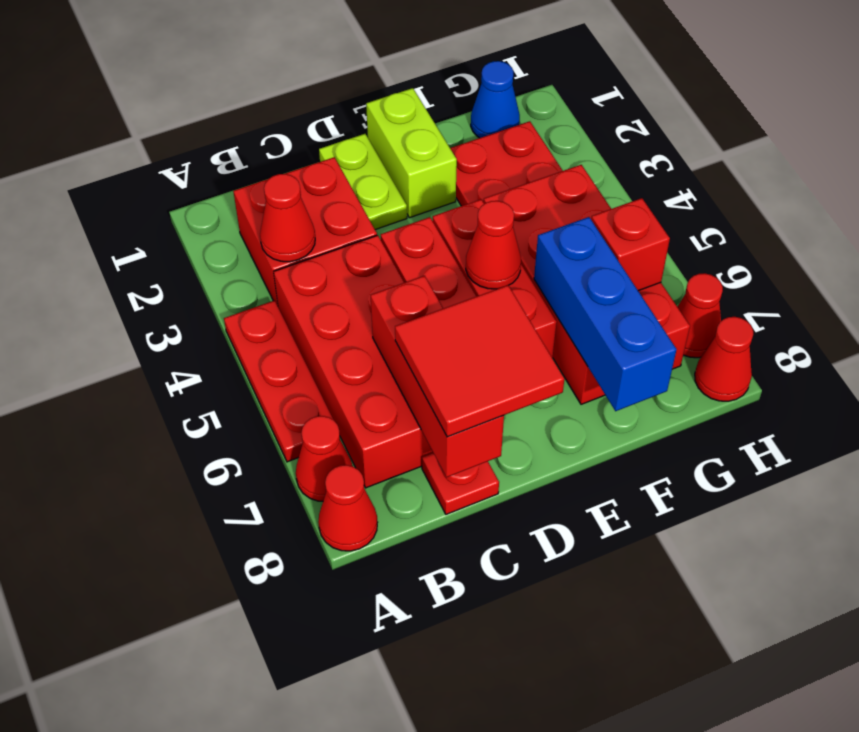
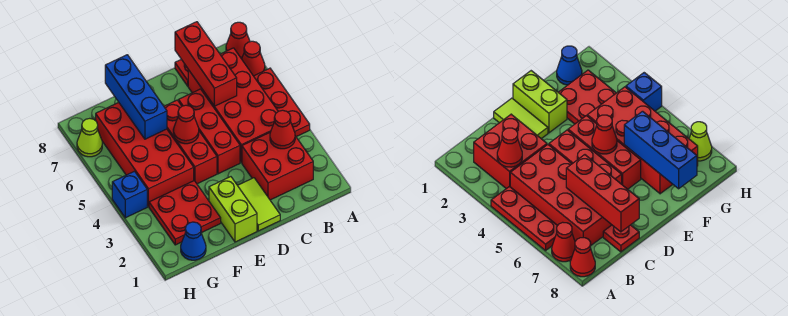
red tile C7:D8 level 3 -> none
lime plate D1:D2 level 1 -> lime tile D1:D2 level 1
red brick G6 level 2 -> none
none -> blue brick H4 level 1
red cone H7 level 1 -> lime cone H7 level 1
red cone H8 level 1 -> none

